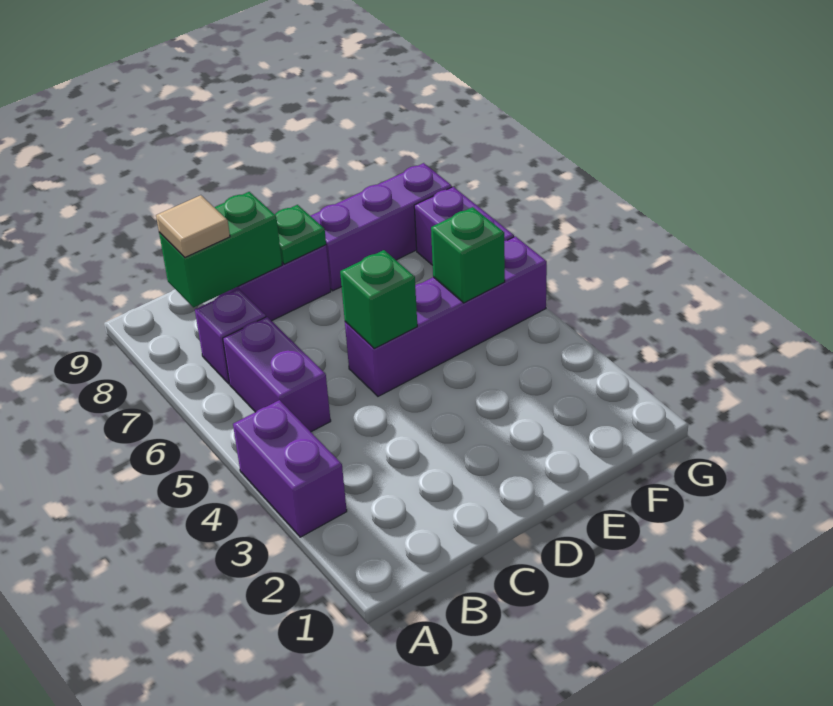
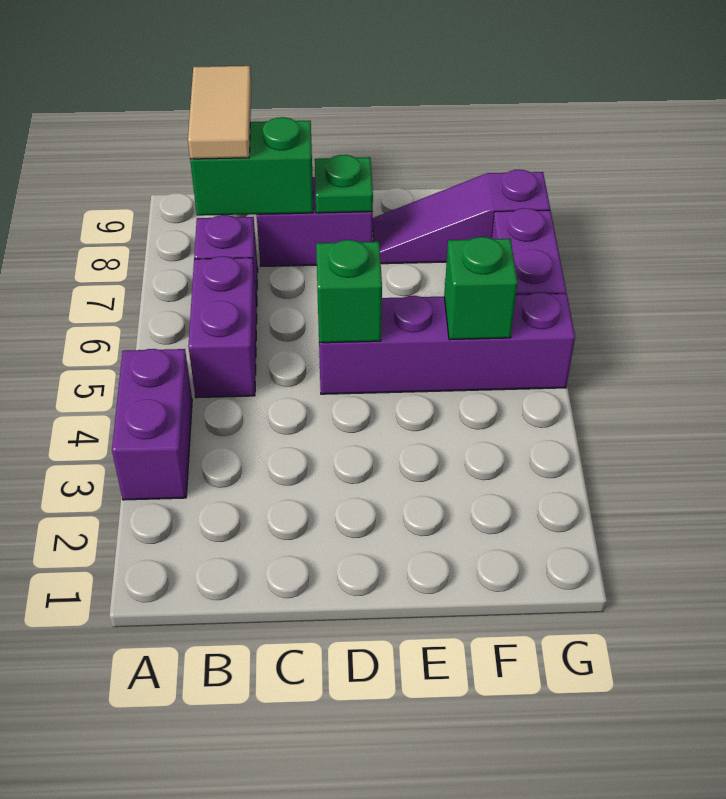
tan tile B8 level 3 -> tan tile B8:B9 level 3
purple brick E8:G8 level 1 -> purple slope E8:G8 level 1 top G

